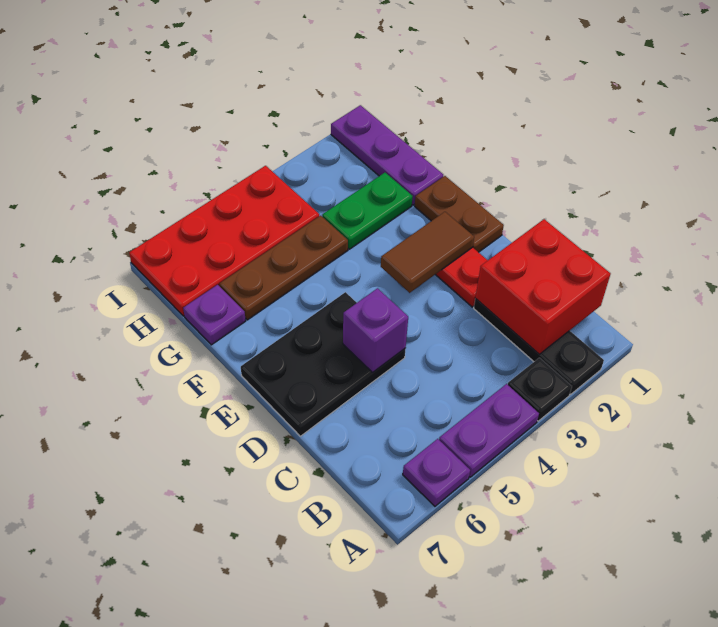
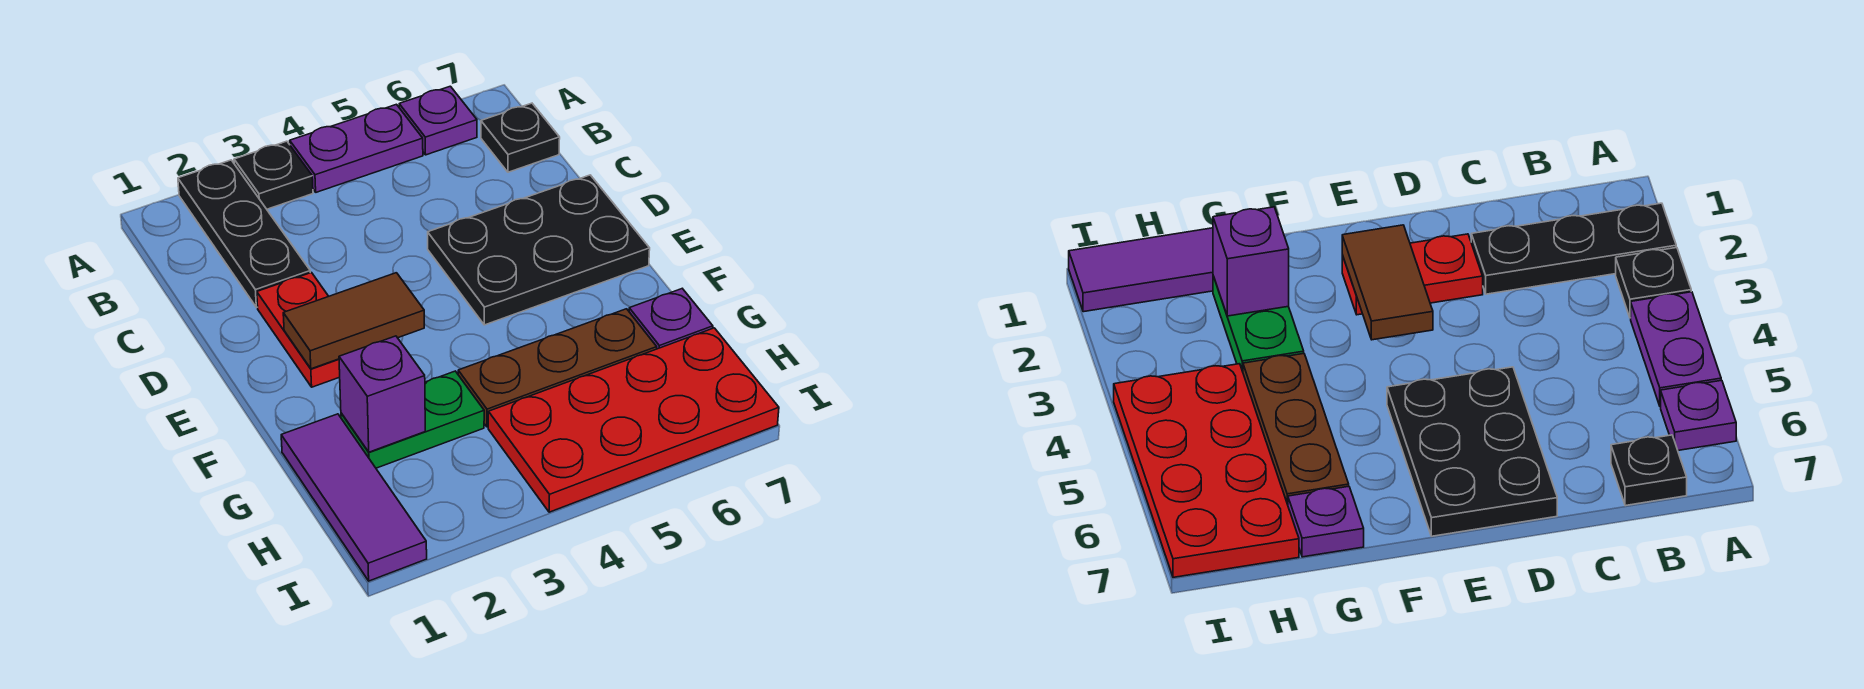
red brick B1:C2 level 2 -> none
none -> black plate B7 level 1
purple brick D5 level 2 -> purple brick G2 level 2
brown plate E1:F1 level 1 -> none
purple plate G1:I1 level 1 -> purple tile G1:I1 level 1

